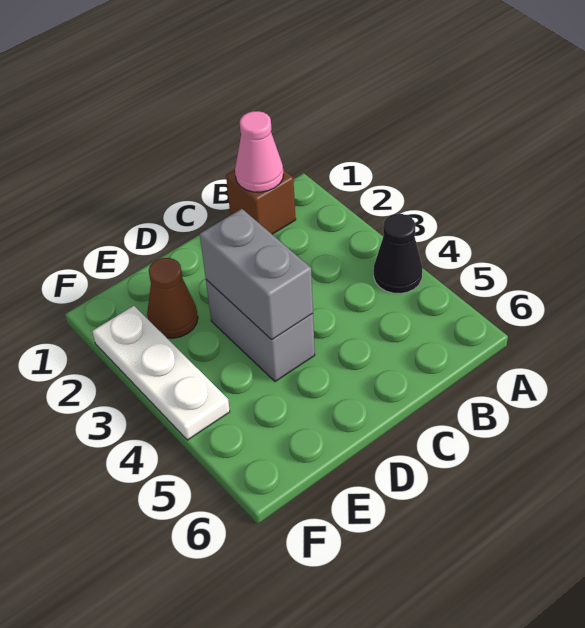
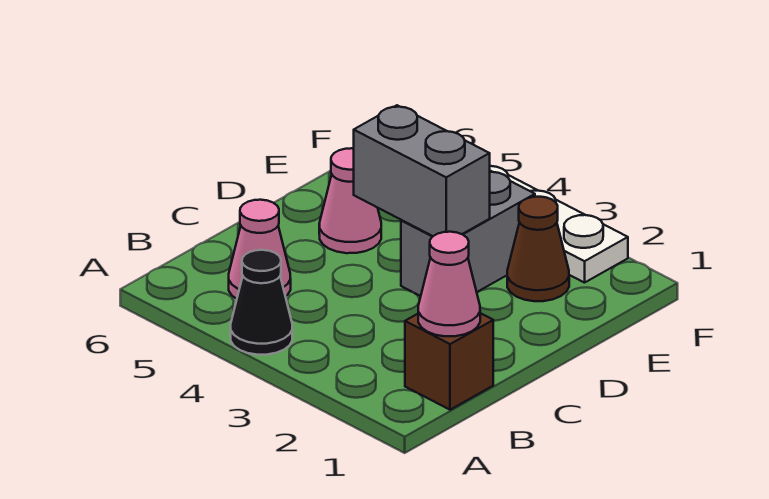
none -> pink cone B5 level 1
grey brick D3:D4 level 1 -> grey brick D3:E3 level 1
none -> pink cone D5 level 1

